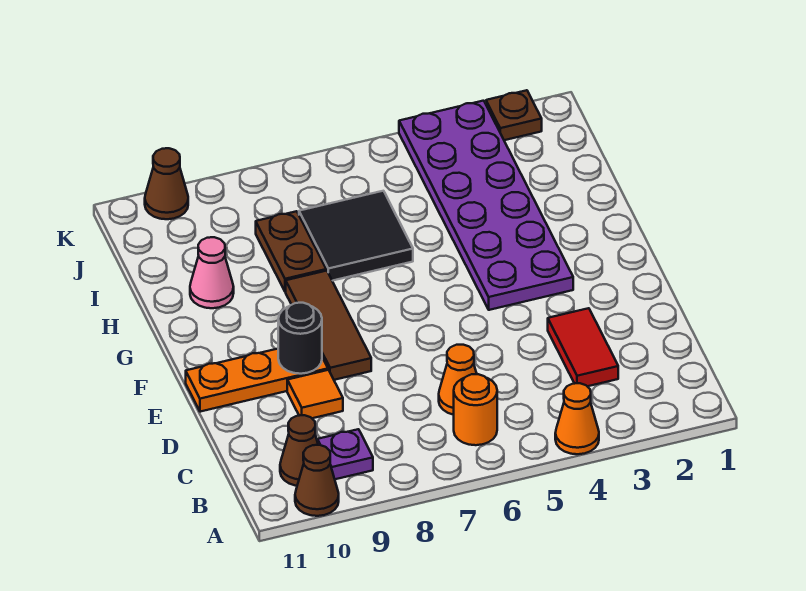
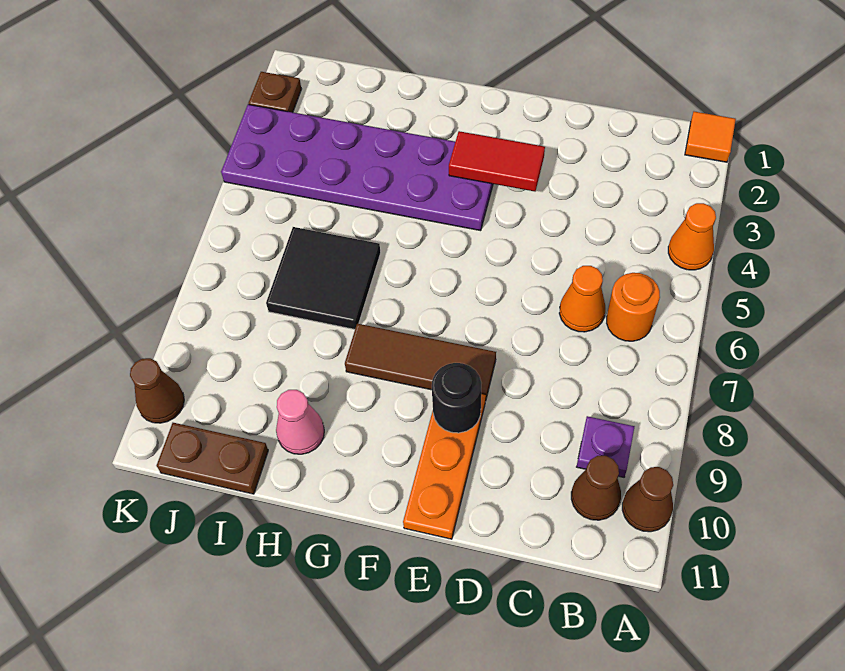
red tile C3:D3 level 1 -> red tile E3:F3 level 2
orange tile D9 level 1 -> orange tile A1 level 1
brown plate H8:I8 level 1 -> brown plate I11:J11 level 1

